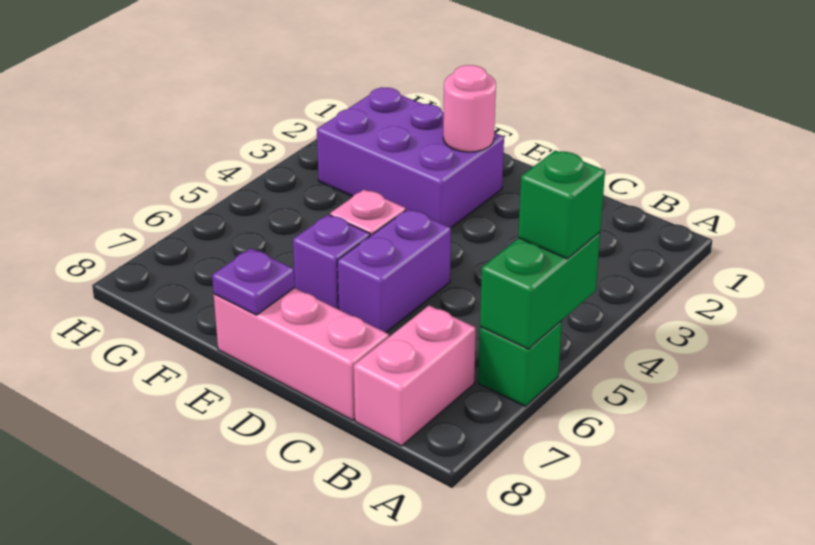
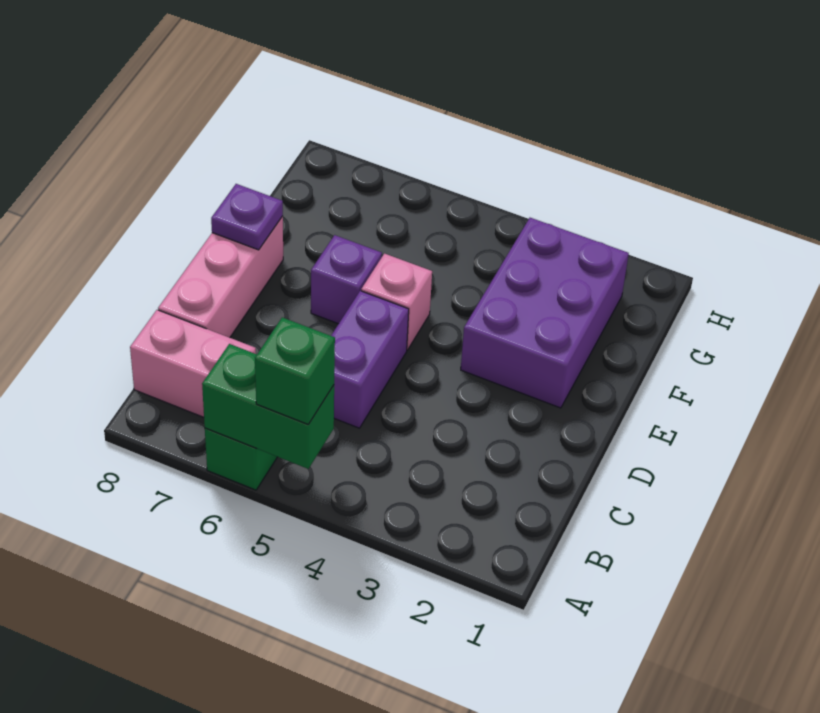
purple brick D5:D6 level 1 -> purple brick C5:D5 level 1
pink round brick E2 level 2 -> none

